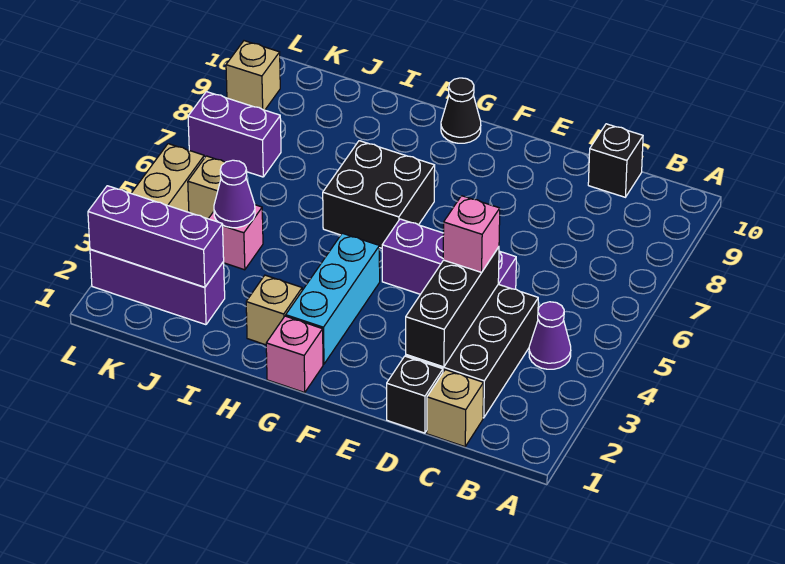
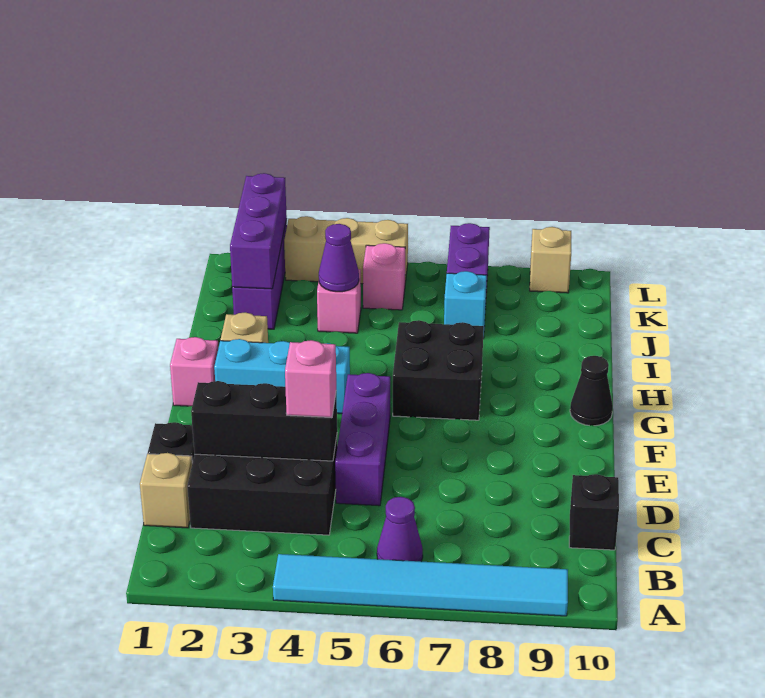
none -> cyan tile A4:A9 level 1
purple cone B4 level 1 -> purple cone B6 level 1
none -> cyan brick J7 level 1
tan brick K5 level 1 -> pink brick K5 level 1

